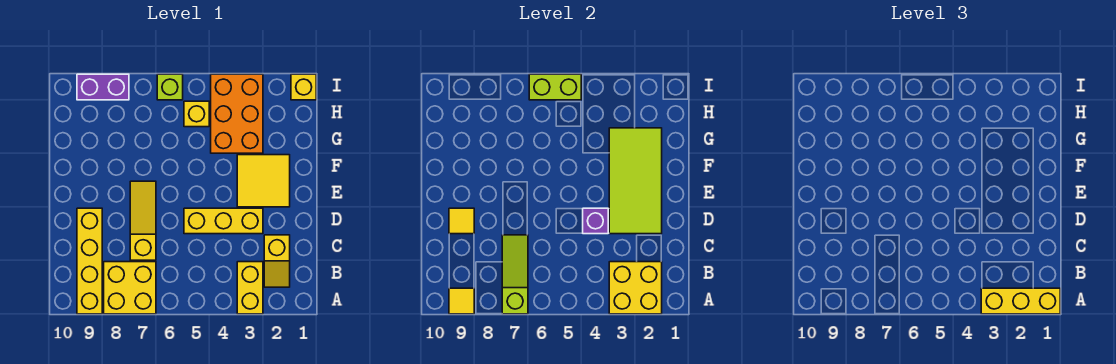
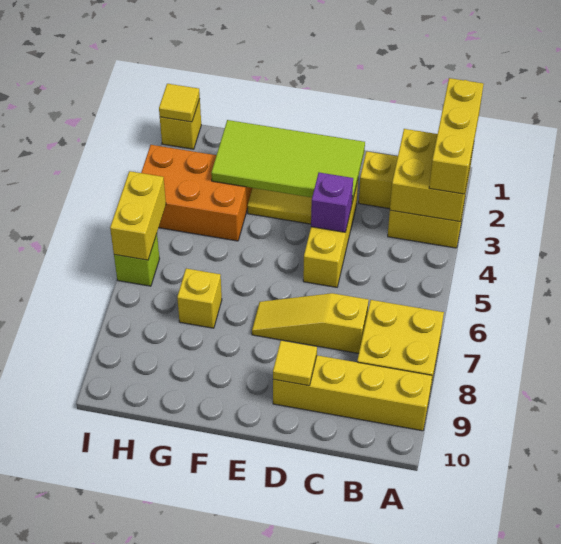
lime slope A7:C7 level 2 top A -> none
yellow tile A9 level 2 -> yellow tile I1 level 2
yellow brick H5 level 1 -> yellow brick G7 level 1
lime brick I5:I6 level 2 -> yellow brick I5:I6 level 2
purple brick I8:I9 level 1 -> none

